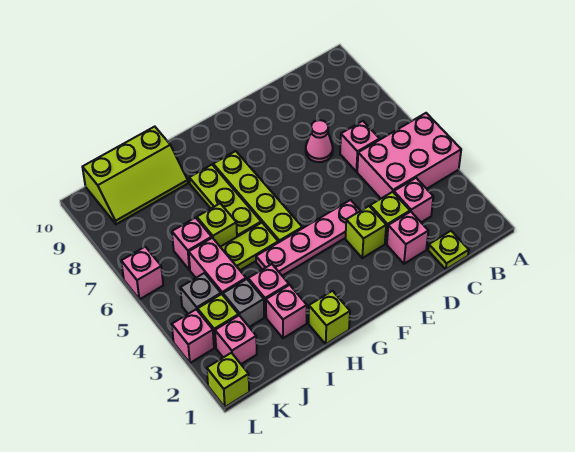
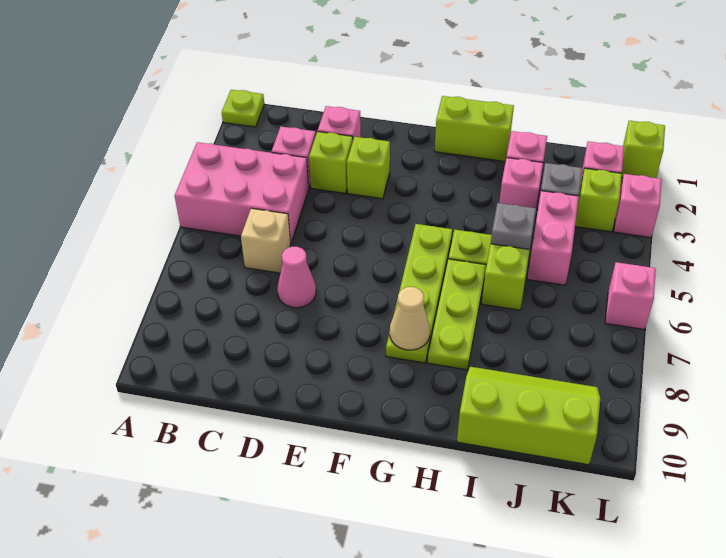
lime plate C1 level 1 -> lime plate A1 level 1
pink brick C6 level 1 -> tan brick C6 level 1
pink plate E4:H4 level 1 -> none
none -> tan cone G8 level 2
lime brick H1 level 1 -> lime brick G1:H1 level 1
pink brick J6 level 1 -> none
grey brick K4 level 1 -> grey brick I5 level 2

